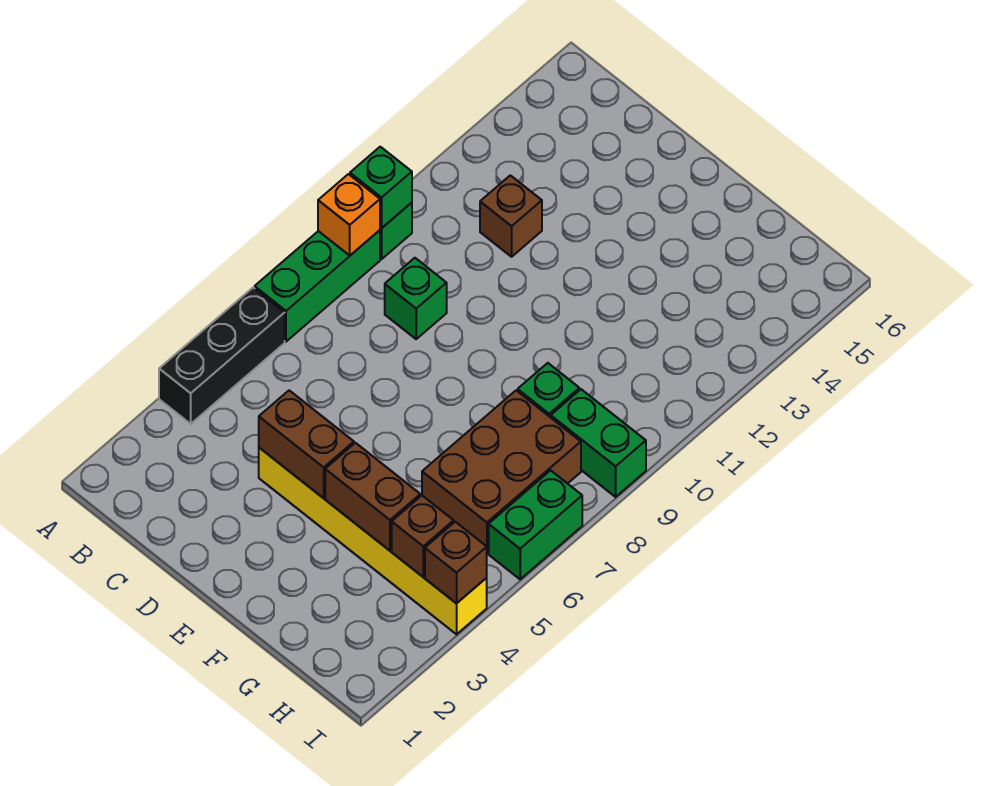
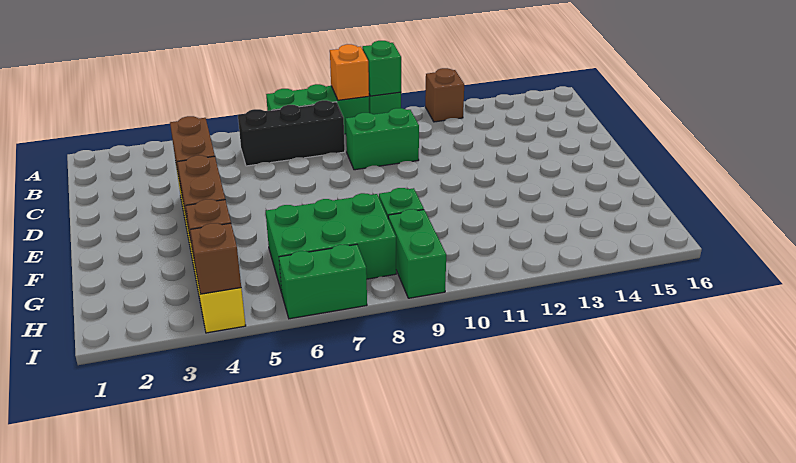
black brick A4:A6 level 1 -> black brick B6:B8 level 1
green brick C9 level 1 -> green brick C9:C10 level 1
brown brick C12 level 1 -> brown brick A12 level 1
brown brick G6:H8 level 1 -> green brick G6:H8 level 1

